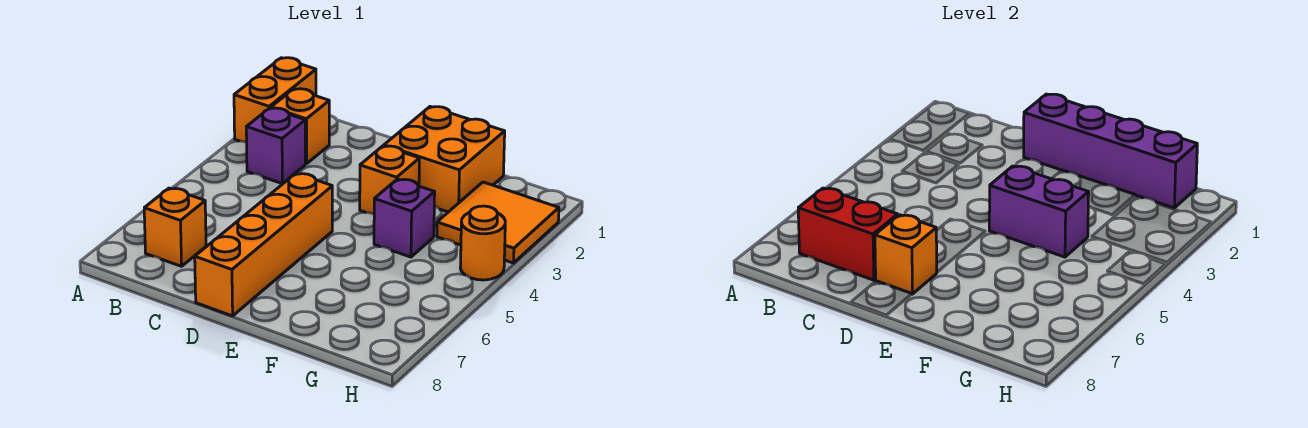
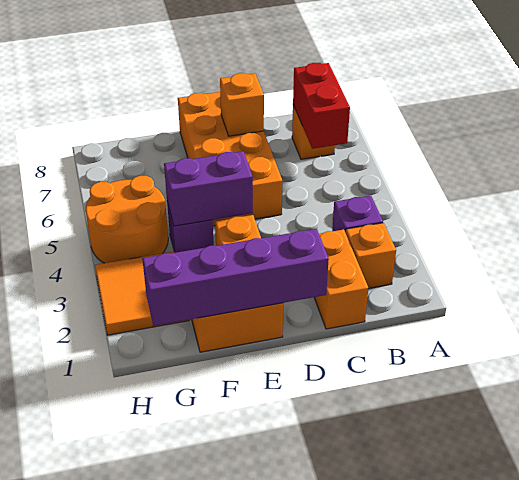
orange brick A1:A2 level 1 -> orange brick C1:C2 level 1
red brick B7:C7 level 2 -> red brick B6:B7 level 2
orange brick D5:D8 level 1 -> orange brick D5:E8 level 1
orange round brick H4 level 1 -> orange round brick G4:H5 level 1

